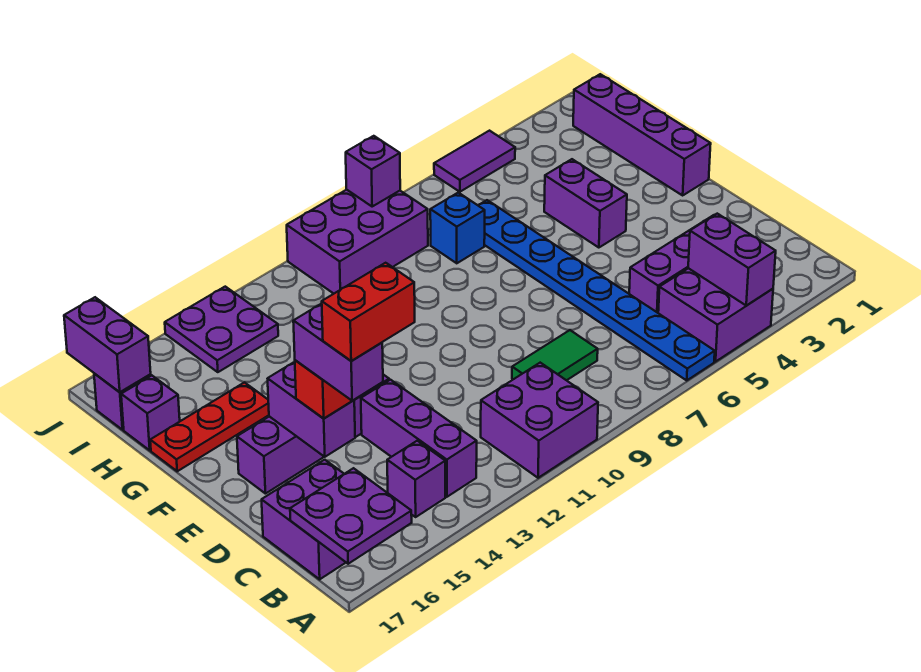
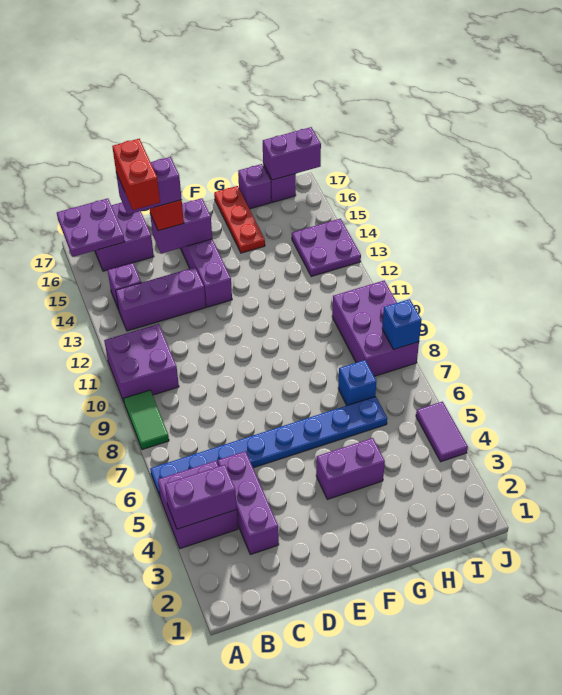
green tile C8:C9 level 1 -> green tile A8:A9 level 1
purple brick F1:I1 level 1 -> none
purple brick J8 level 2 -> blue brick J8 level 2

